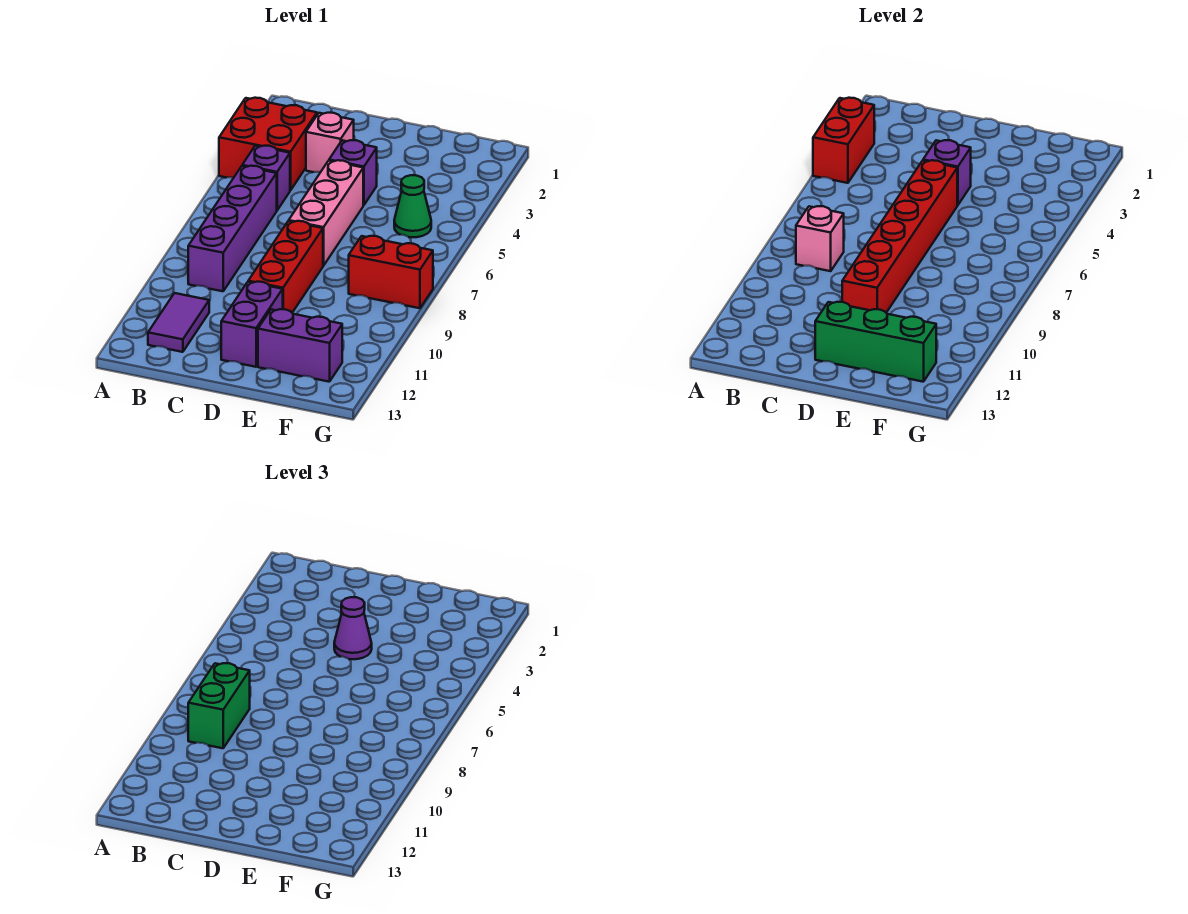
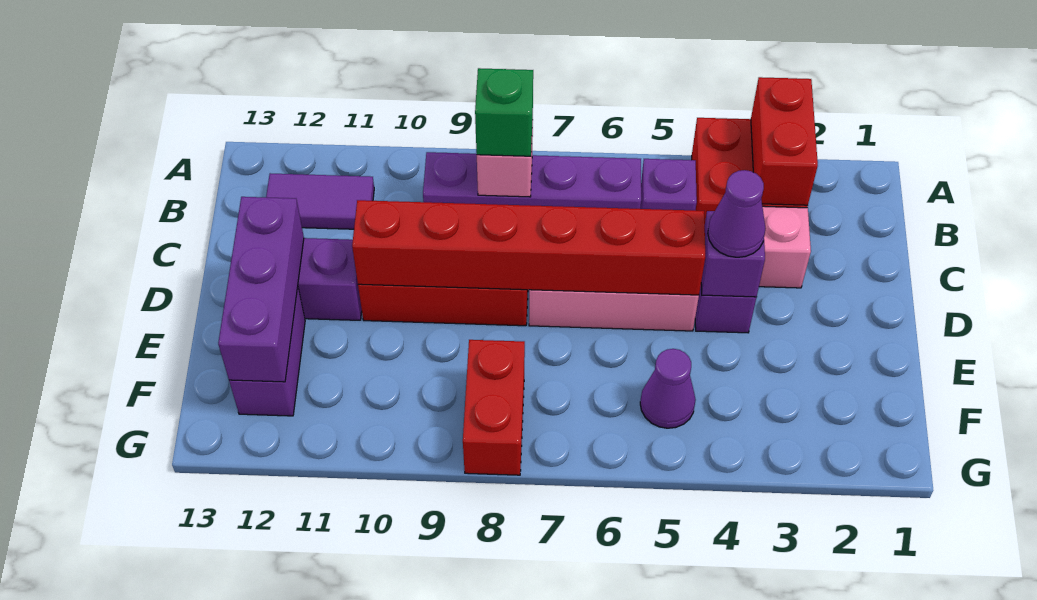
red brick A3:A4 level 2 -> red brick A3:B3 level 2
green brick B8:B9 level 3 -> green brick B8 level 3
green brick D12:F12 level 2 -> purple brick D12:F12 level 2
green cone F5 level 1 -> purple cone F5 level 1

